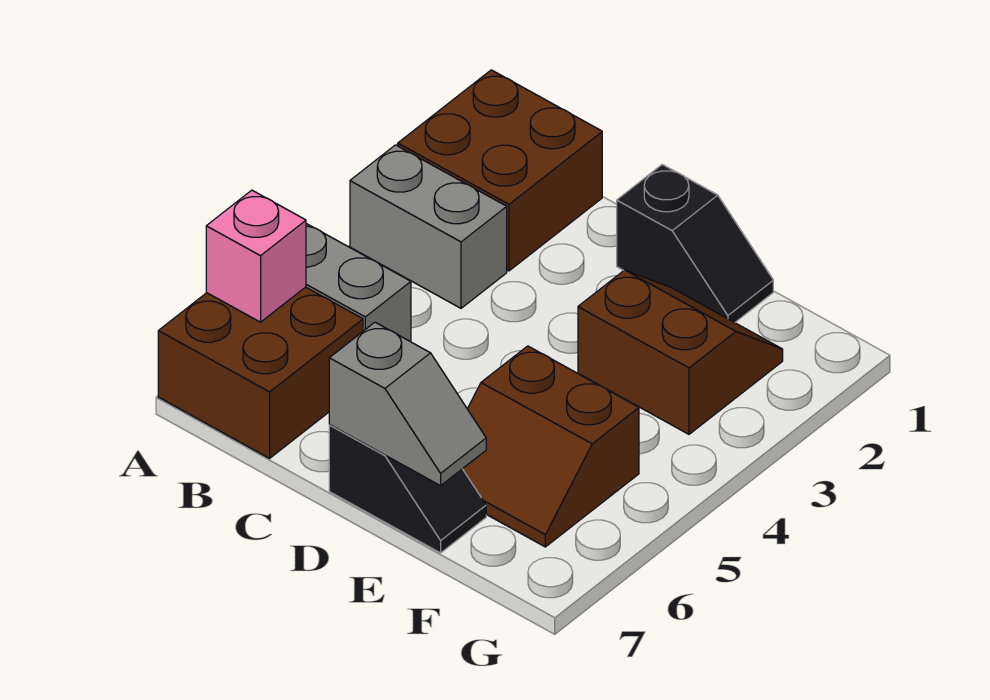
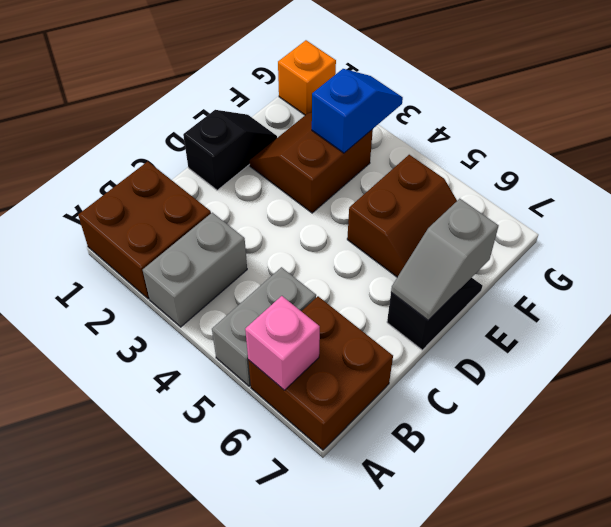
grey slope D7:E7 level 2 top D -> grey slope D7:E7 level 2 top E
none -> blue slope F3:G3 level 2 top F
none -> orange brick G1 level 1

